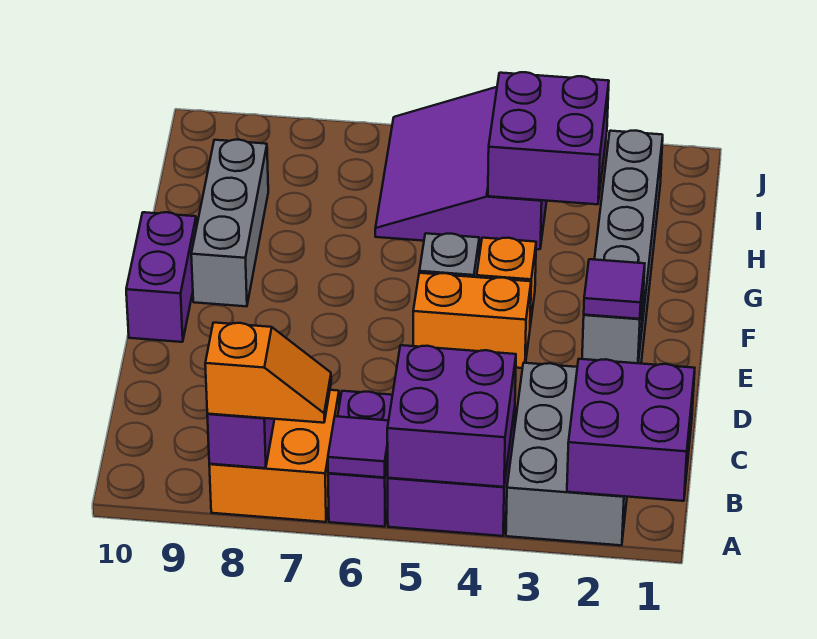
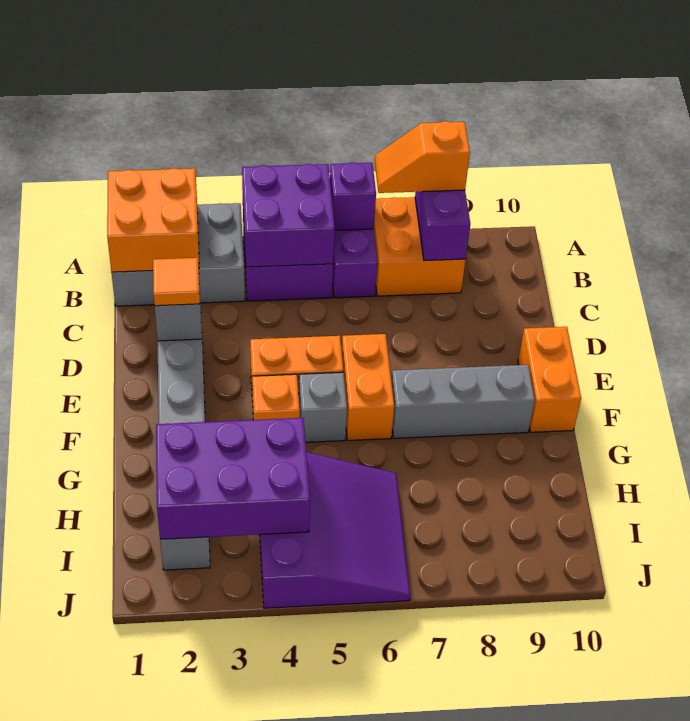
purple brick A1:B2 level 2 -> orange brick A1:B2 level 2
grey brick A2:C3 level 1 -> grey brick A1:B3 level 1
purple tile A6 level 2 -> purple brick A6 level 2
purple tile D2 level 3 -> orange tile D2 level 3
none -> orange brick E6:F6 level 1
purple brick E10:F10 level 1 -> orange brick E10:F10 level 1
grey brick F9:H9 level 1 -> grey brick F7:F9 level 1
purple brick H3:I4 level 2 -> purple brick H2:I4 level 2

